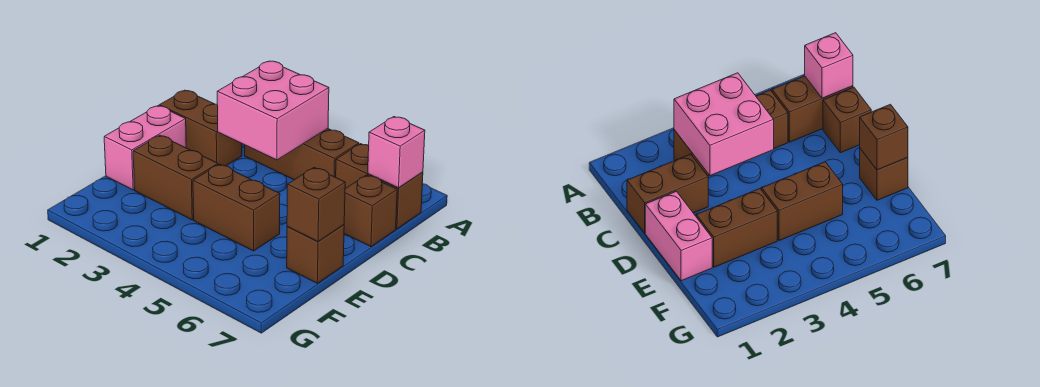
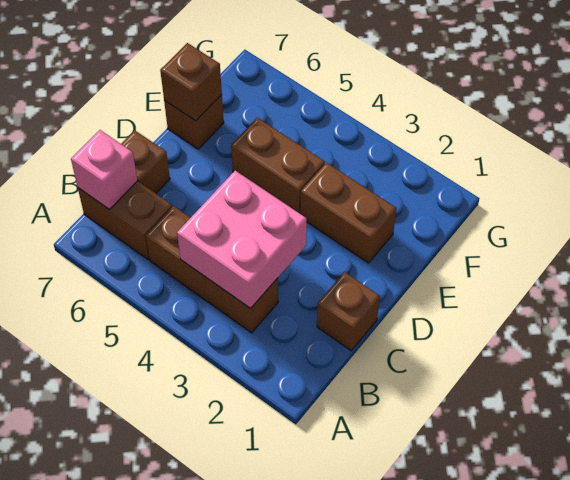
brown brick C1:C2 level 1 -> brown brick C1 level 1
pink brick D1:E1 level 1 -> none

